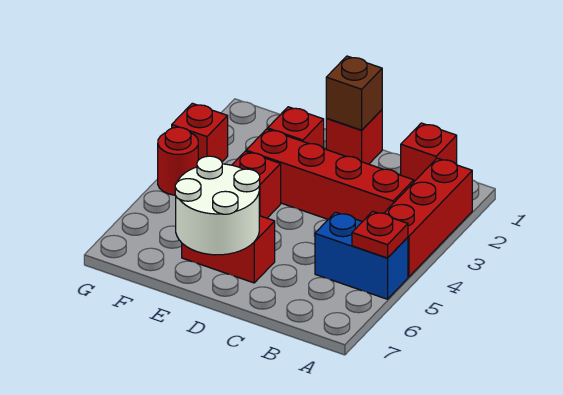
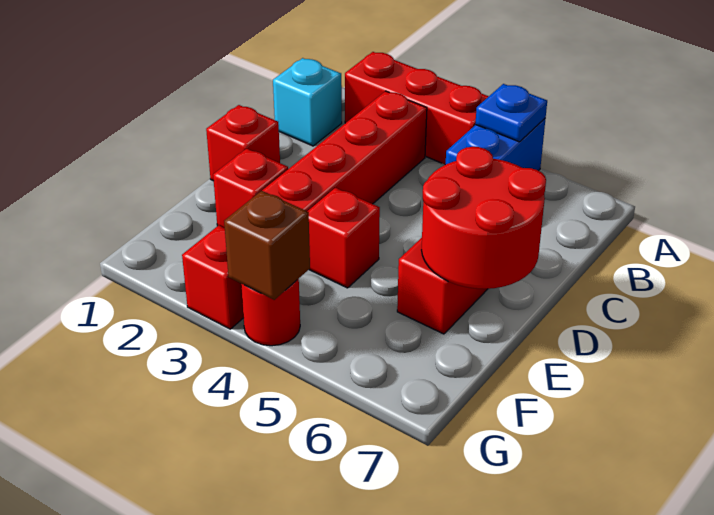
red plate A5 level 2 -> blue plate A5 level 2
red brick B1 level 1 -> cyan brick B1 level 1
brown brick D1 level 2 -> brown brick G4 level 2
white round brick D6:E7 level 2 -> red round brick D6:E7 level 2

